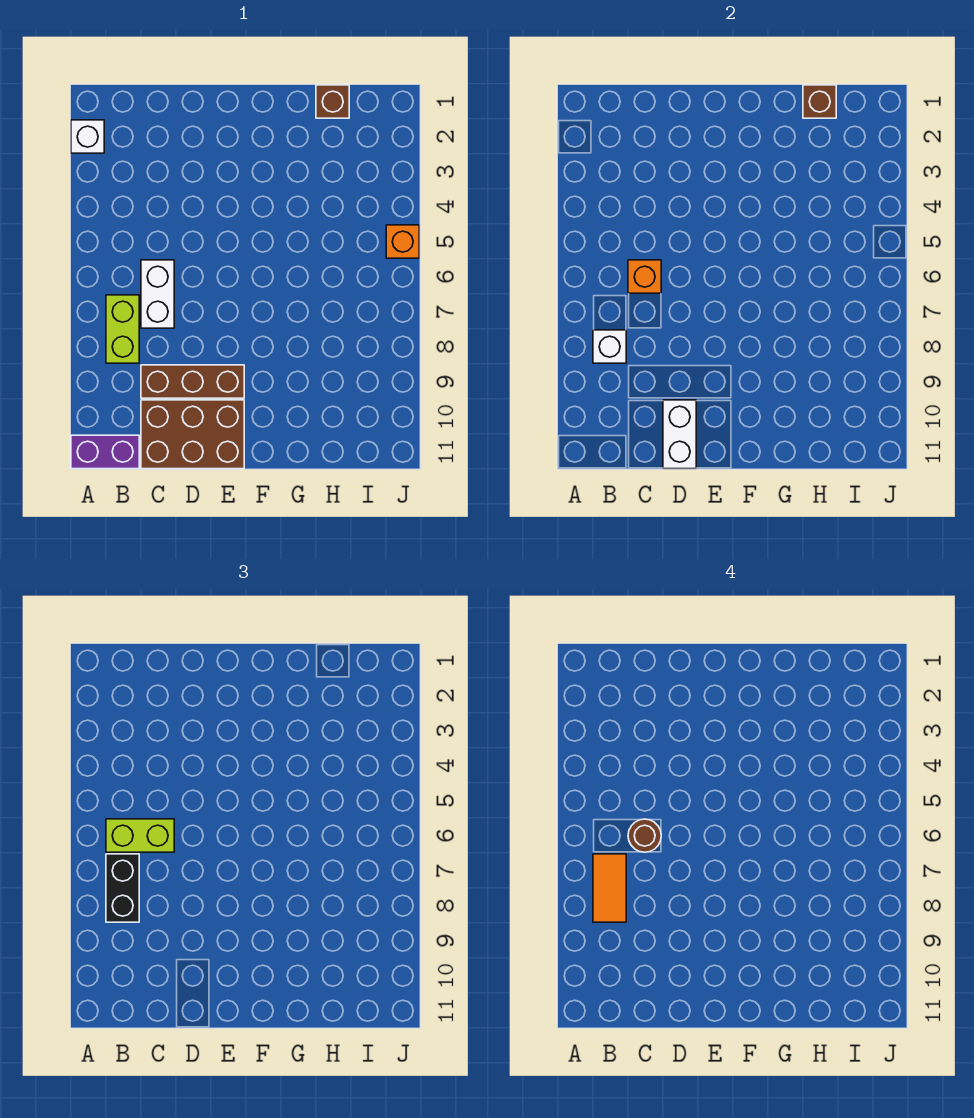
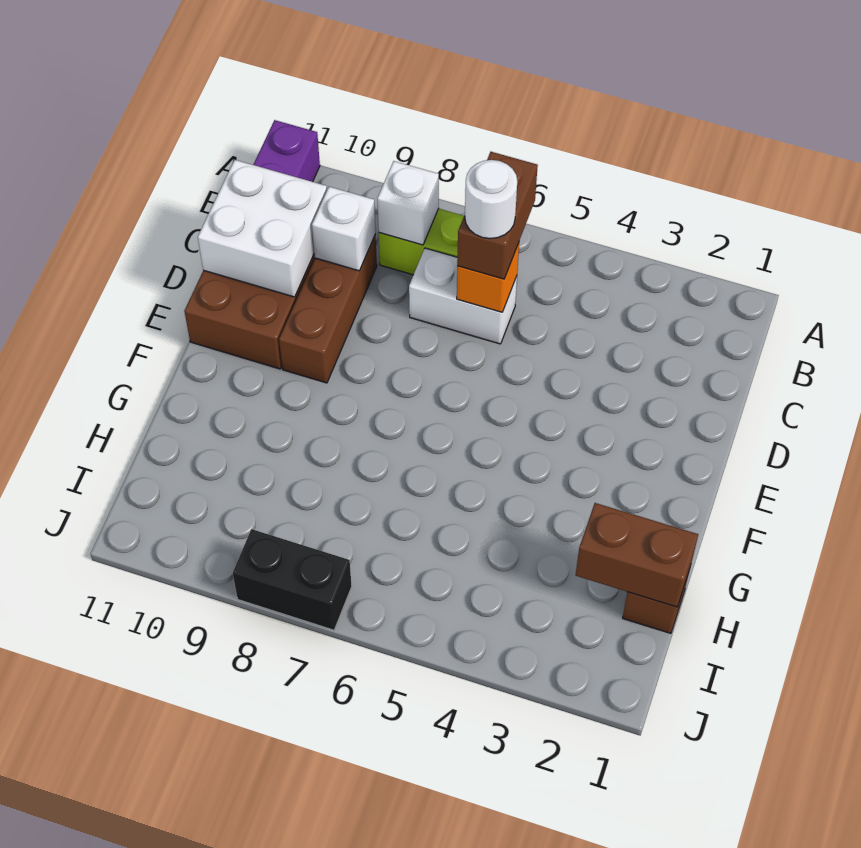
white brick A2 level 1 -> white brick C9 level 2
lime brick B6:C6 level 3 -> brown brick B6:C6 level 3
black brick B7:B8 level 3 -> black brick J7:J8 level 1
orange tile B7:B8 level 4 -> none
brown round brick C6 level 4 -> white round brick C6 level 4
white brick D10:D11 level 2 -> white brick C10:D11 level 2
brown brick H1 level 2 -> brown brick H1:H2 level 2
orange brick J5 level 1 -> none

